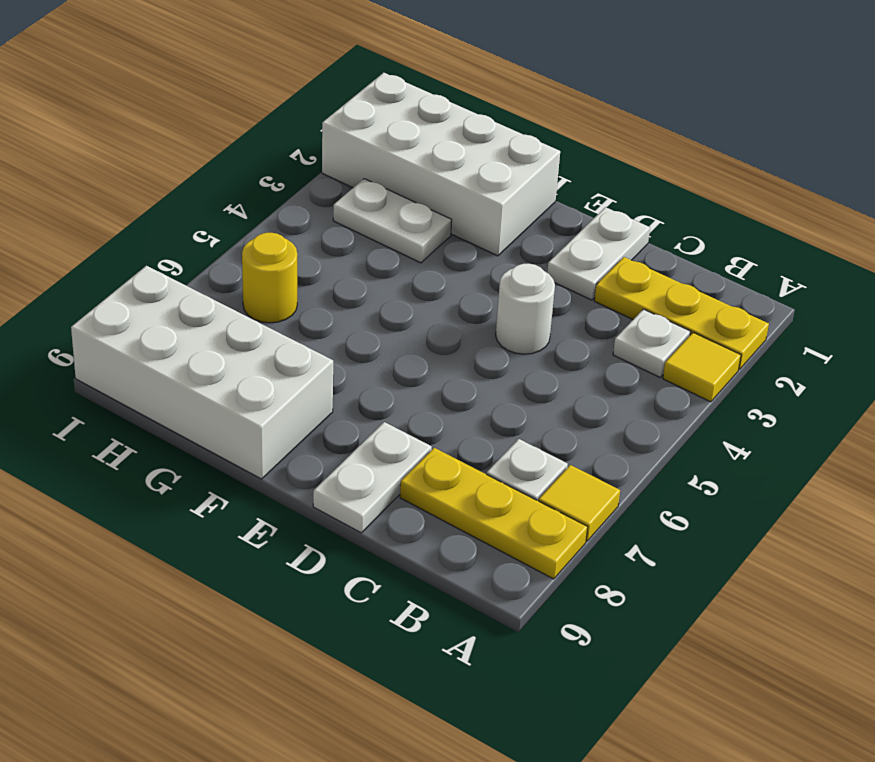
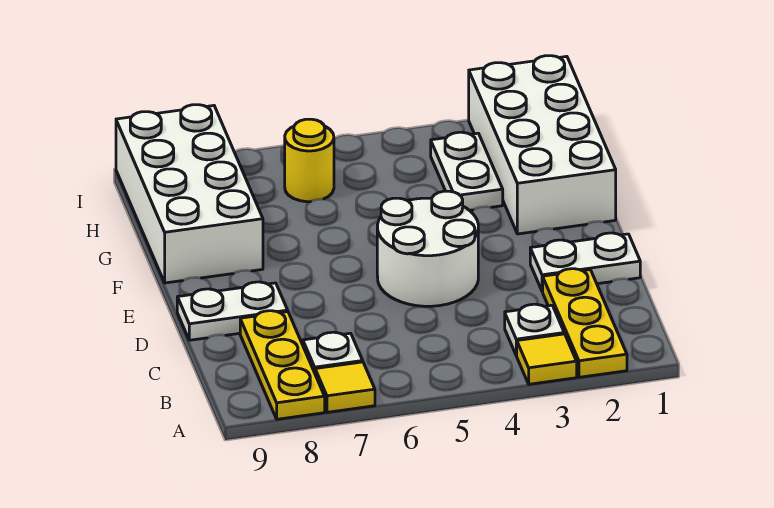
white round brick D4 level 1 -> white round brick D4:E5 level 1

